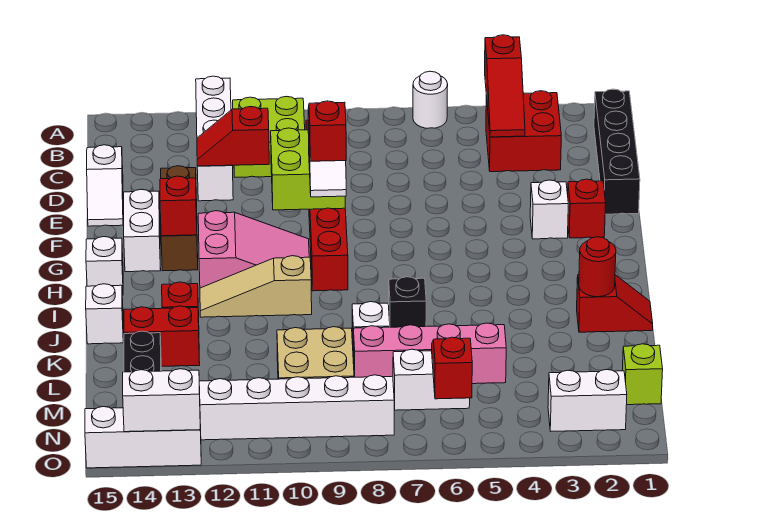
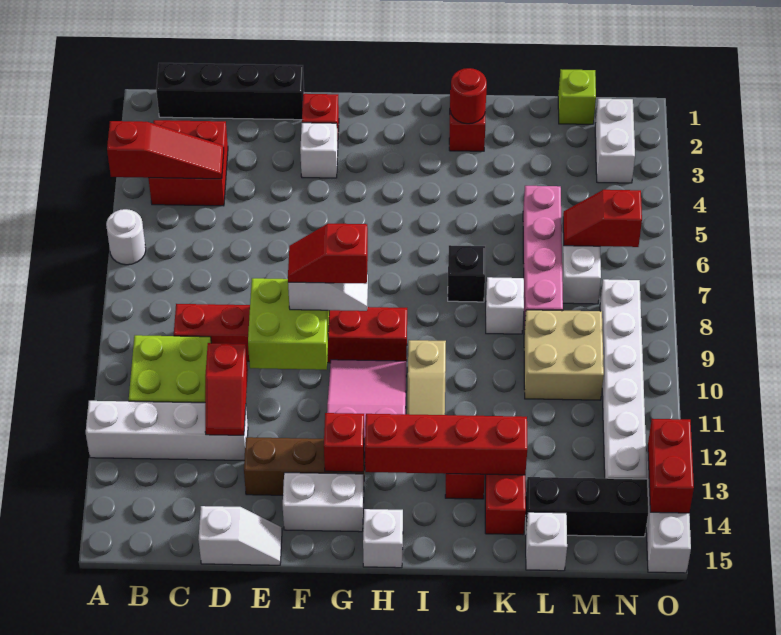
none -> red brick H13:K13 level 2
white brick J15 level 1 -> white brick L15 level 1
white brick O13:O14 level 2 -> red brick O13:O14 level 2

